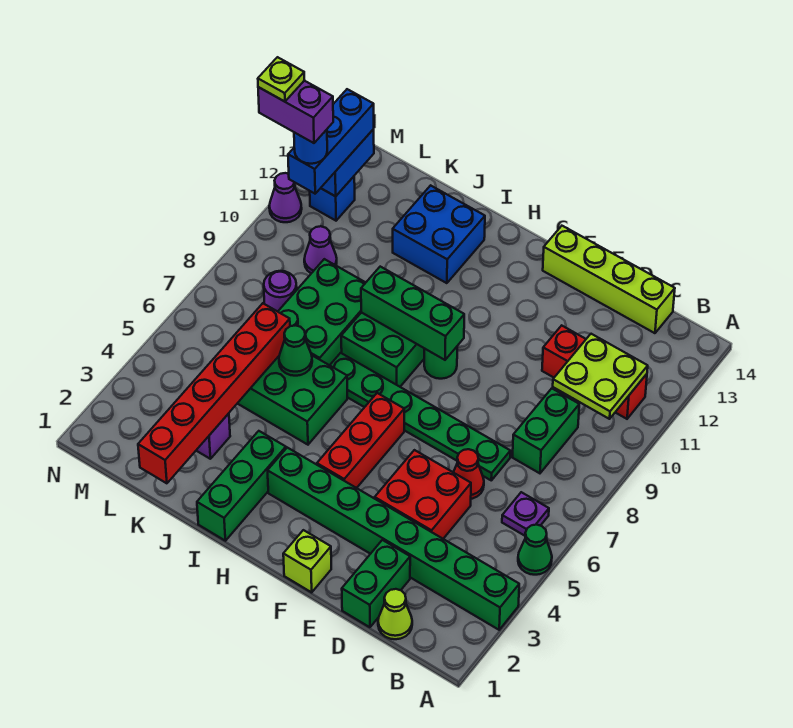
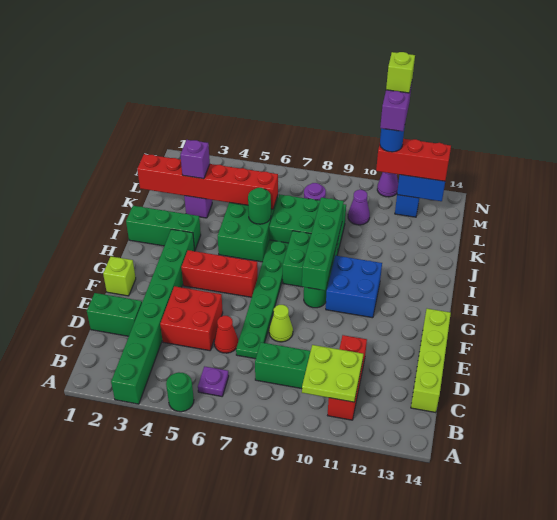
green cone A5 level 1 -> green round brick A5 level 1
lime cone C1 level 1 -> lime cone E8 level 1
green brick G9:I9 level 2 -> green brick G9:J9 level 2
blue brick I12:J13 level 1 -> blue brick G10:H11 level 1
green cone J6 level 2 -> green round brick J6 level 2
none -> purple brick K3 level 3
blue brick M11:M13 level 3 -> red brick M11:M13 level 3
lime plate N11 level 6 -> lime brick N11 level 6

